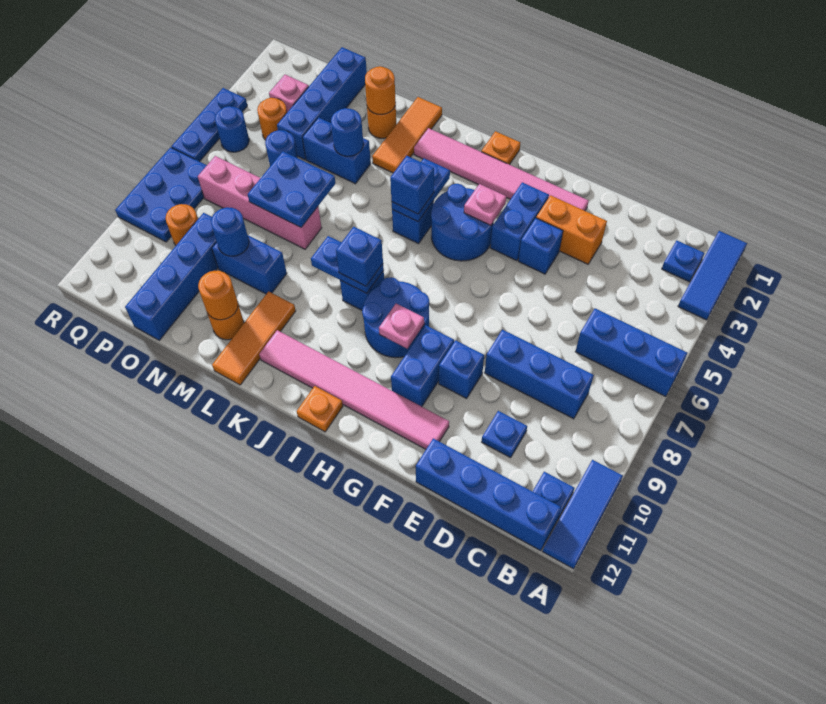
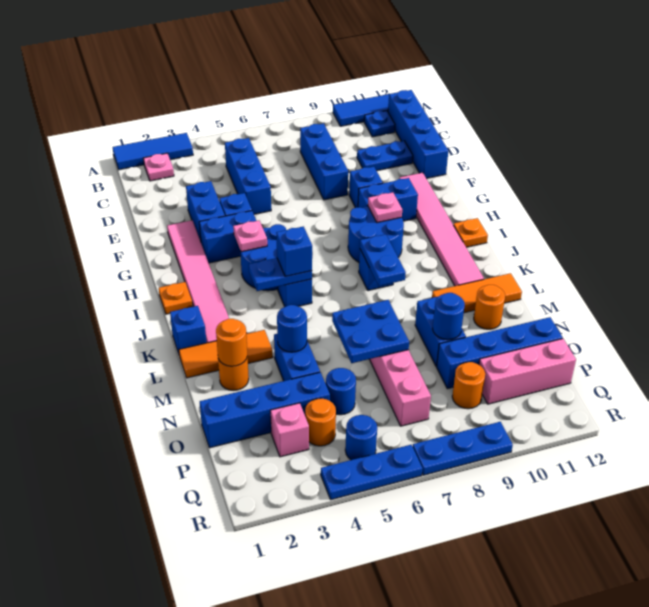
blue brick A6:C6 level 1 -> blue brick C5:E5 level 1
blue plate B2 level 1 -> pink plate B2 level 1
blue plate D10 level 1 -> blue plate D10:D11 level 1
orange brick E3:F3 level 1 -> blue brick E3:F3 level 1
blue brick J8 level 3 -> blue brick K1 level 1
orange round brick M11 level 2 -> none
none -> pink brick P10:P12 level 1
blue plate Q7:R9 level 1 -> blue plate R7:R9 level 1

